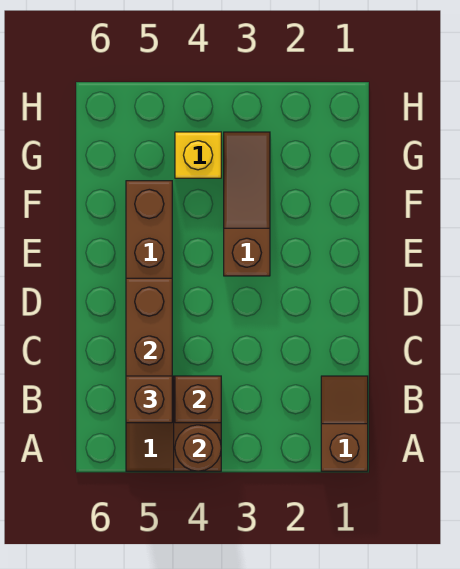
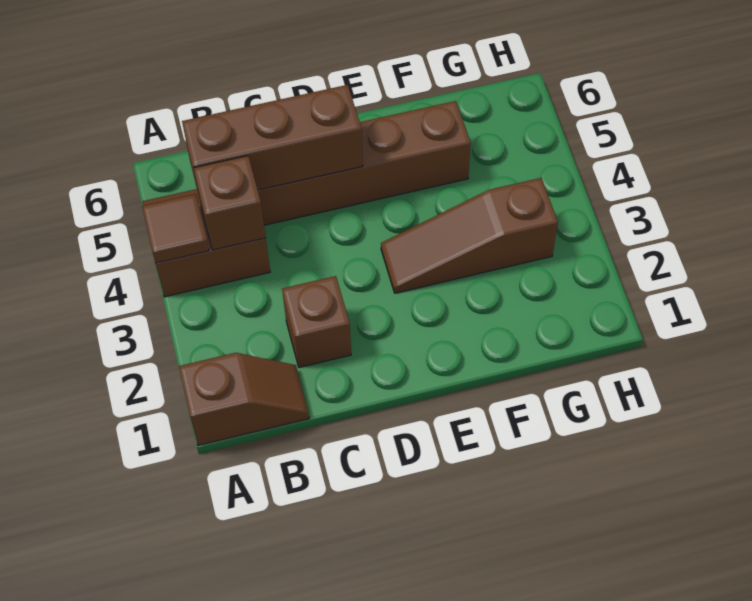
brown round brick A4 level 2 -> brown tile A4 level 2
brown brick B5 level 3 -> brown brick C2 level 1
brown slope E3:G3 level 1 top E -> brown slope E3:G3 level 1 top G
yellow brick G4 level 1 -> none

